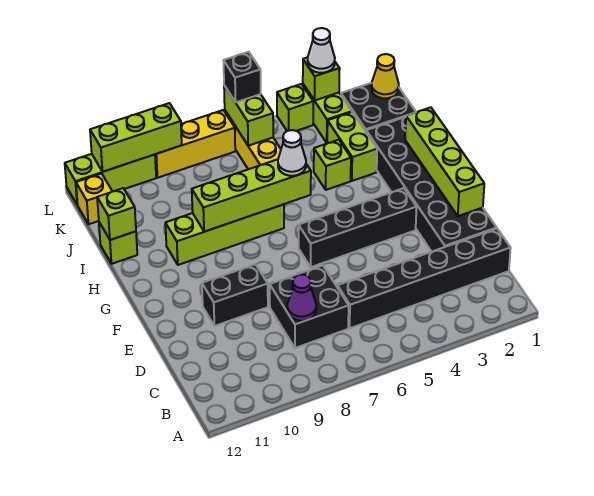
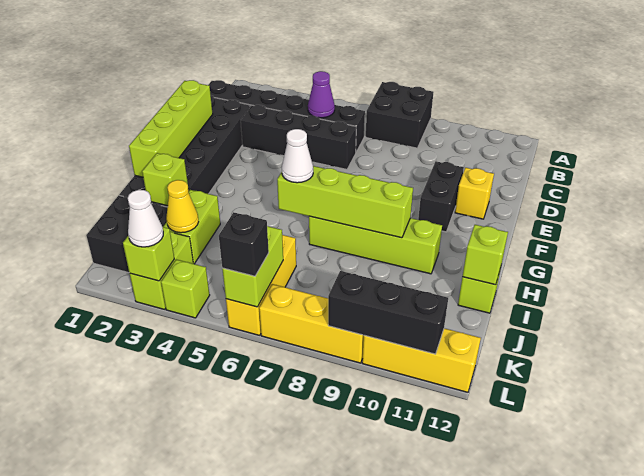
black brick C7:D8 level 1 -> black brick A7:B8 level 1
purple cone C8 level 2 -> purple cone C5 level 2
black brick E9:E10 level 1 -> black brick E10:F10 level 1
black brick F3:F6 level 1 -> black brick D3:D6 level 1
lime brick I4 level 1 -> lime brick I2 level 2
yellow cone K1 level 2 -> yellow cone J3 level 2
yellow brick K12 level 1 -> yellow brick E11 level 1
lime brick L9:L11 level 2 -> black brick L9:L11 level 2
lime brick L10:L12 level 1 -> yellow brick L10:L12 level 1

